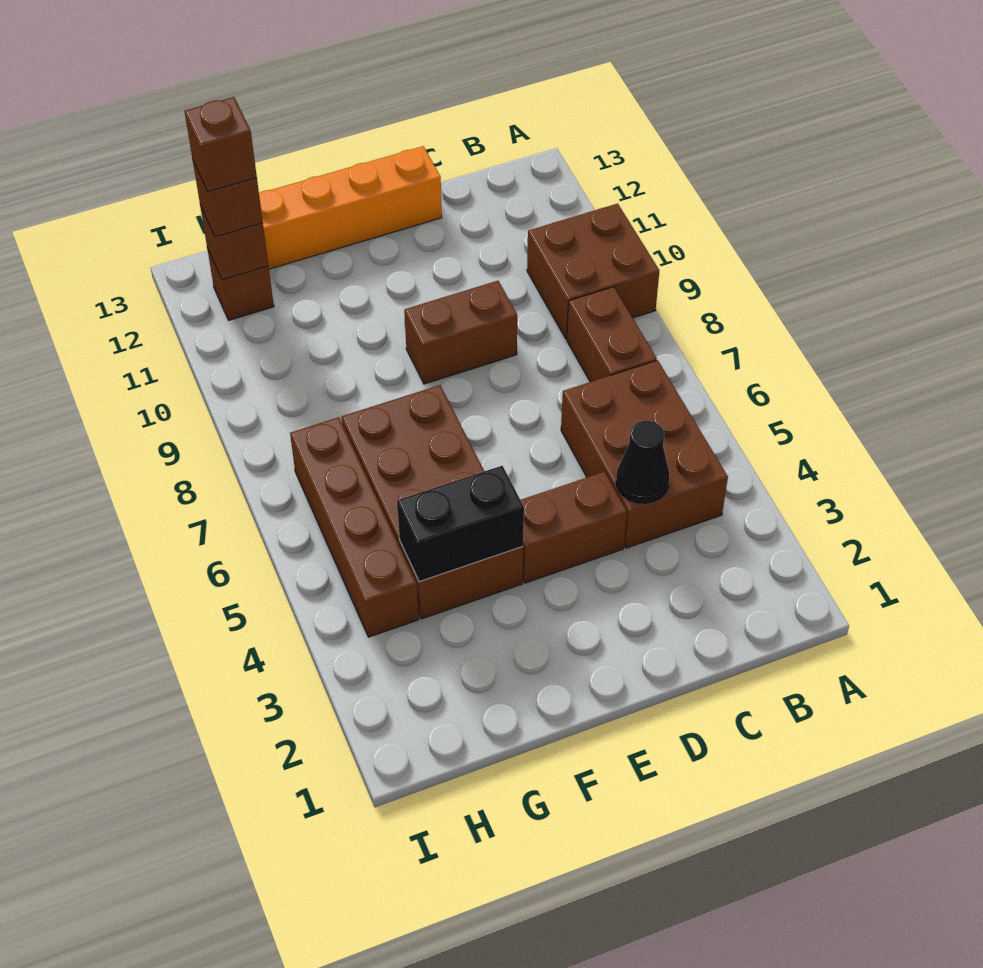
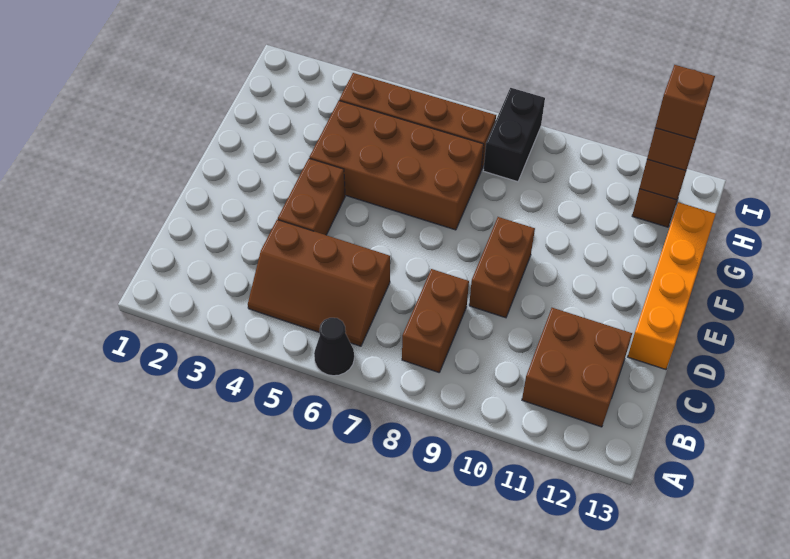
brown brick A9:B10 level 1 -> brown brick B11:C12 level 1
brown brick B4:C6 level 1 -> brown slope B4:C6 level 1 top C
brown brick B7:B8 level 1 -> brown brick B8:C8 level 1
black cone C4 level 2 -> black cone A6 level 1
black brick F4:G4 level 2 -> black brick H8:I8 level 1

